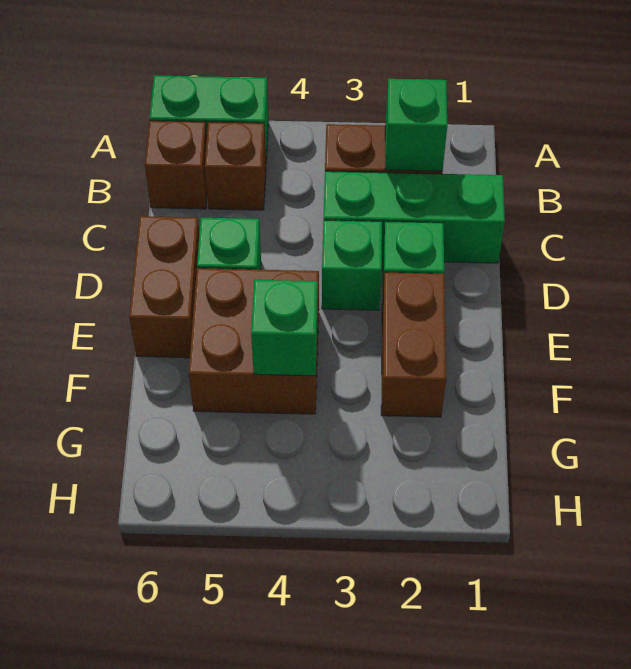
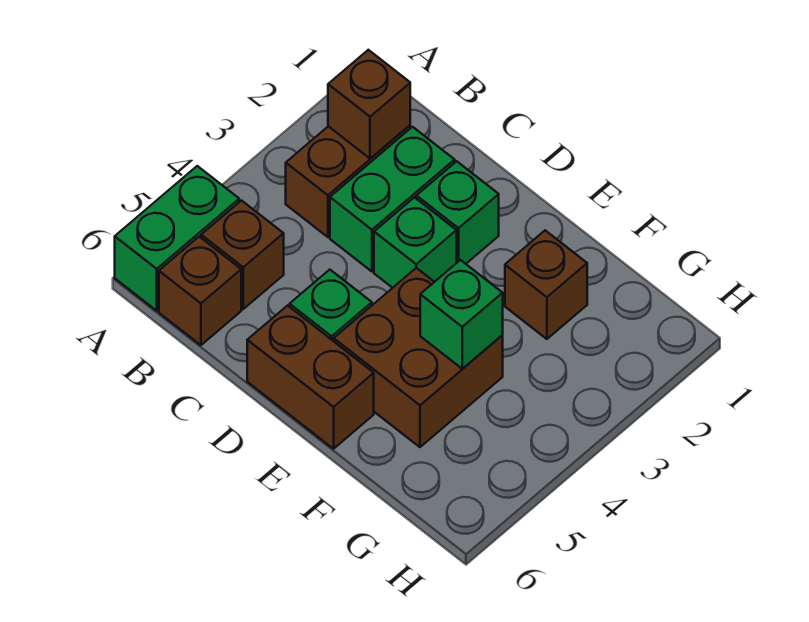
green brick B2 level 2 -> brown brick B2 level 2
green brick C1:C3 level 1 -> green brick C2:C3 level 1
brown brick E2:F2 level 1 -> brown brick F2 level 1

